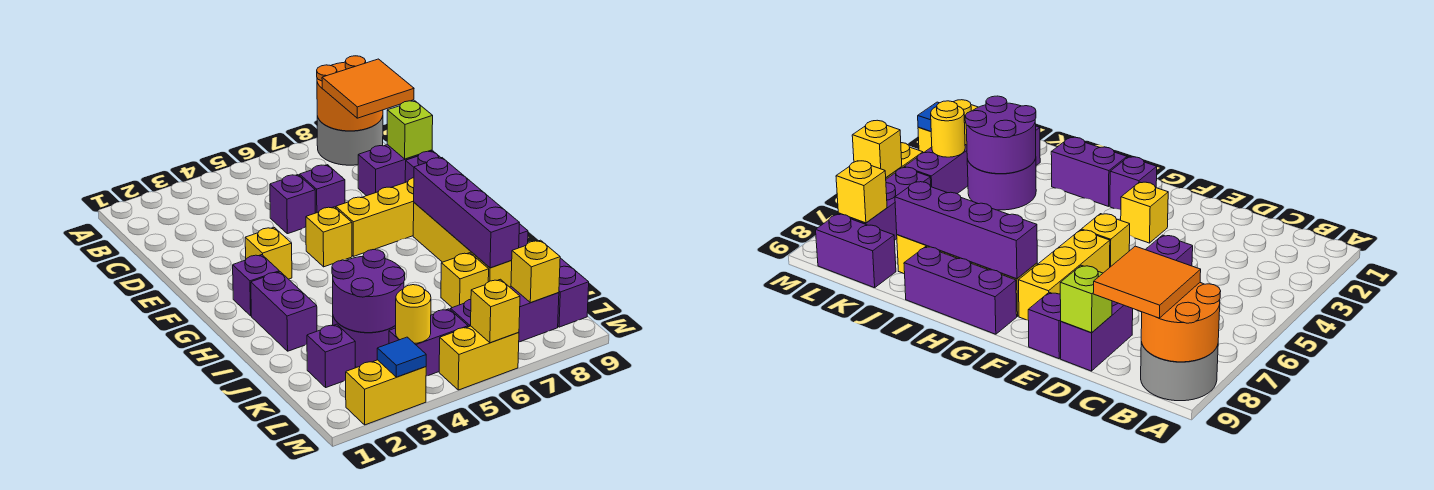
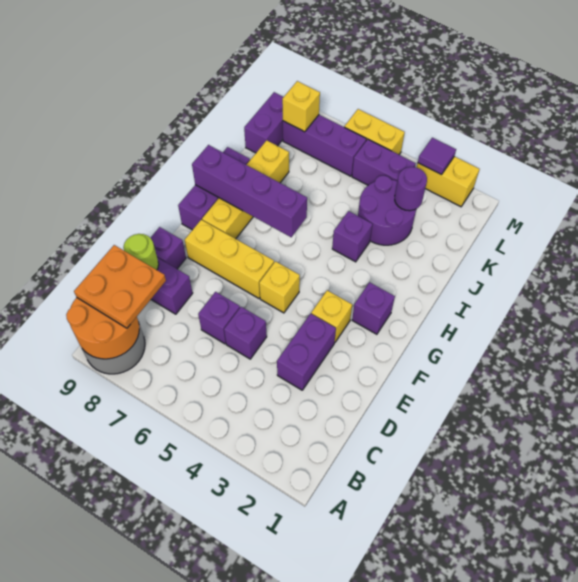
orange tile B8:C9 level 3 -> orange plate B8:C9 level 3
lime brick D9 level 2 -> lime round brick D9 level 2
purple brick G8:J8 level 2 -> purple brick H6:H9 level 2
purple brick H2:I2 level 1 -> purple brick D3:E3 level 1
purple round brick J3:K4 level 2 -> purple round brick K3 level 2
yellow brick J7 level 1 -> none
purple brick K2 level 1 -> purple brick I4 level 1
yellow round brick L4 level 2 -> none
blue tile M3 level 2 -> purple tile M3 level 2
yellow brick M6 level 2 -> none

